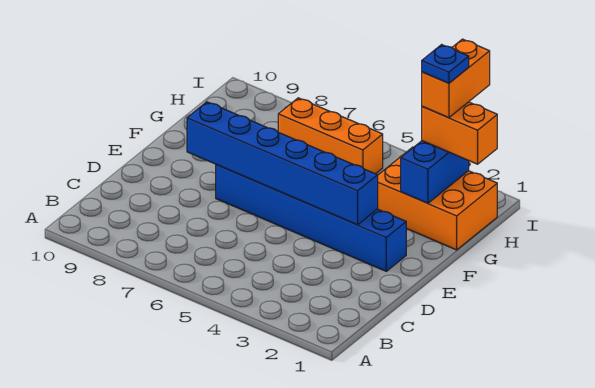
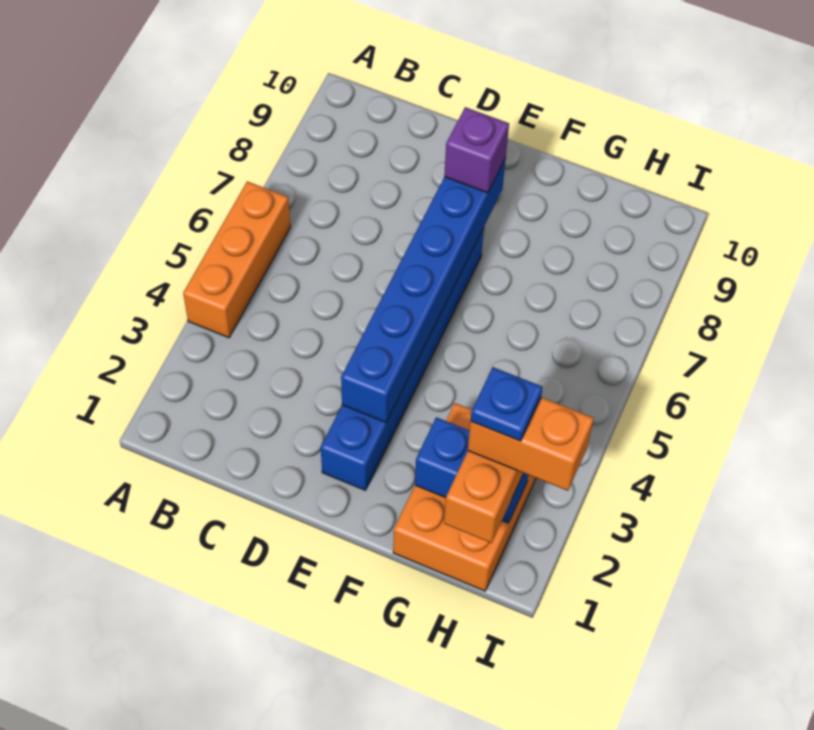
none -> purple brick E8 level 3
orange brick H5:H7 level 1 -> orange brick A4:A6 level 1

